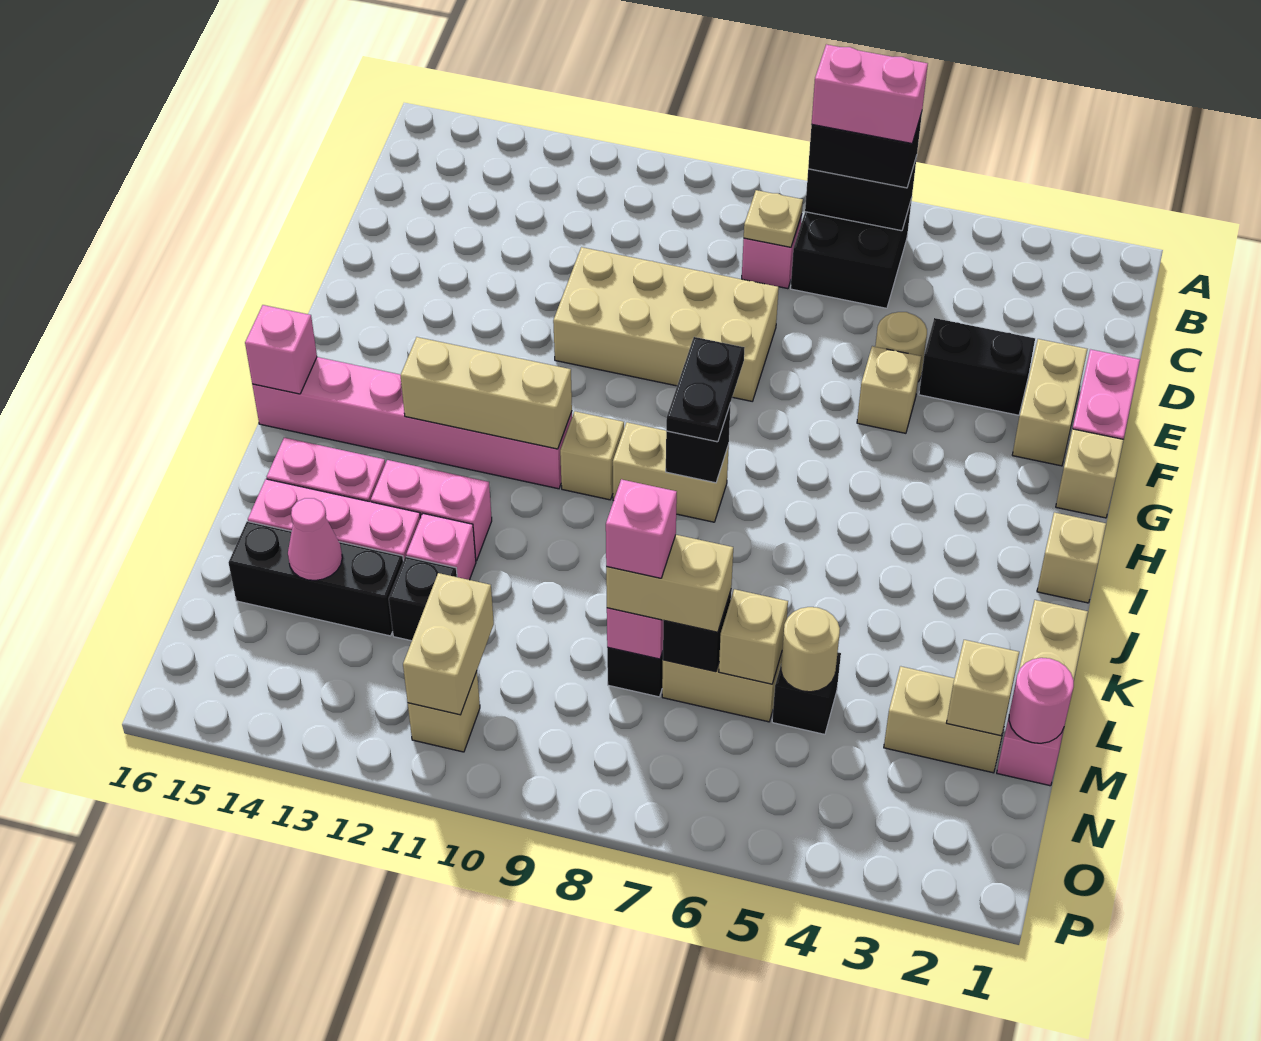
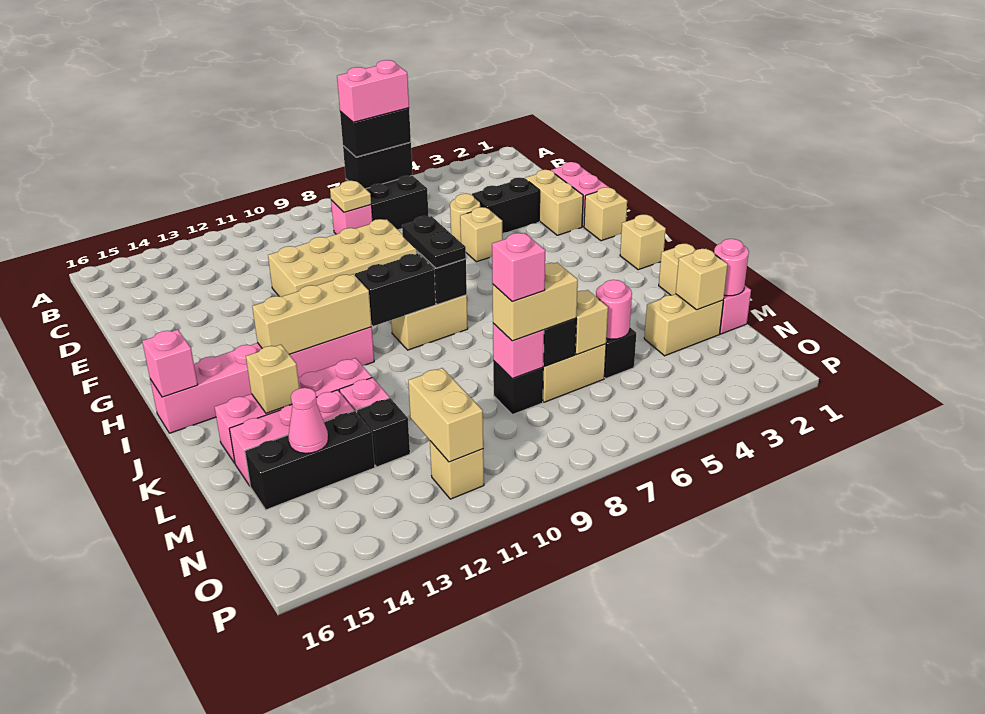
none -> black brick I9:I10 level 2
tan brick I10 level 1 -> tan brick K14 level 2
tan round brick M5 level 2 -> pink round brick M5 level 2

